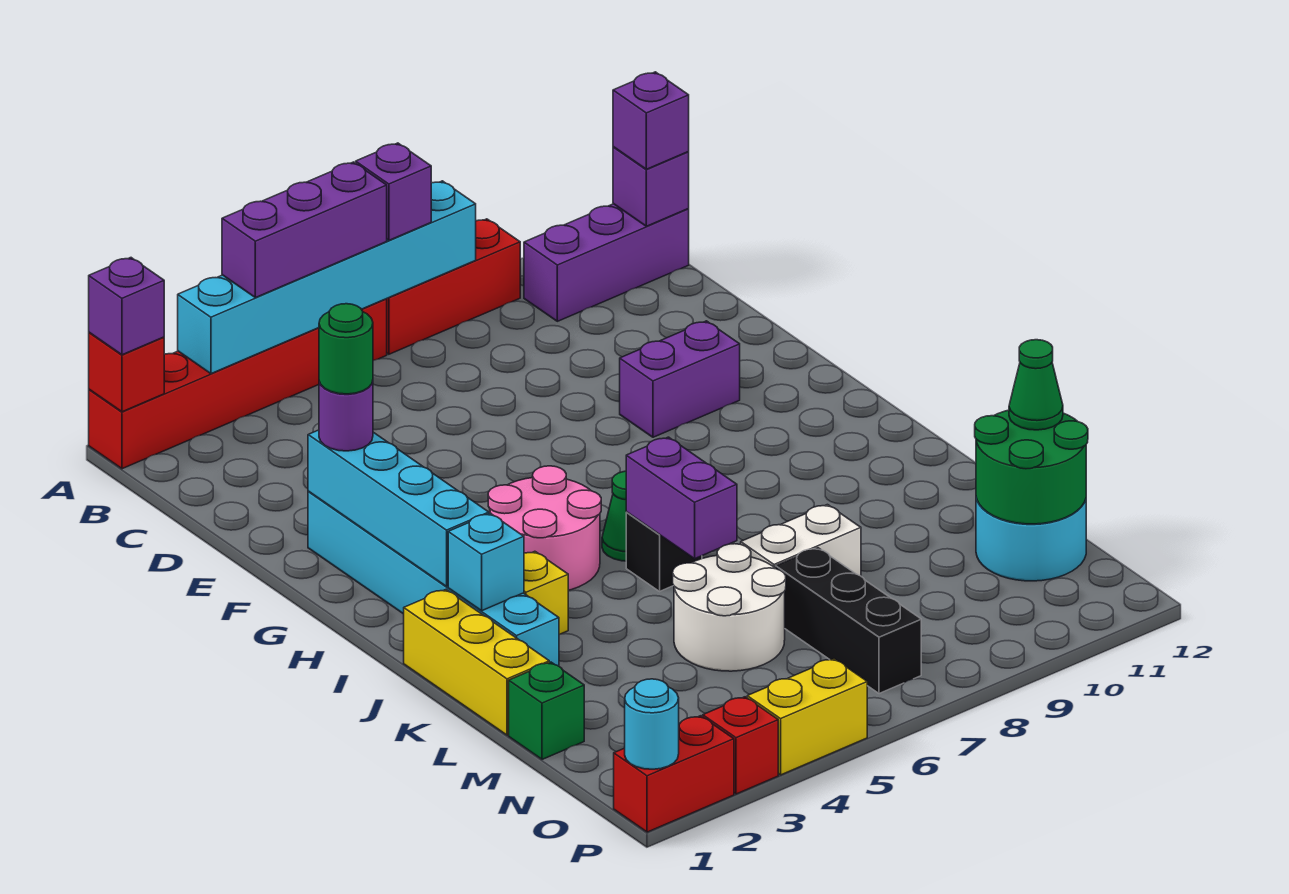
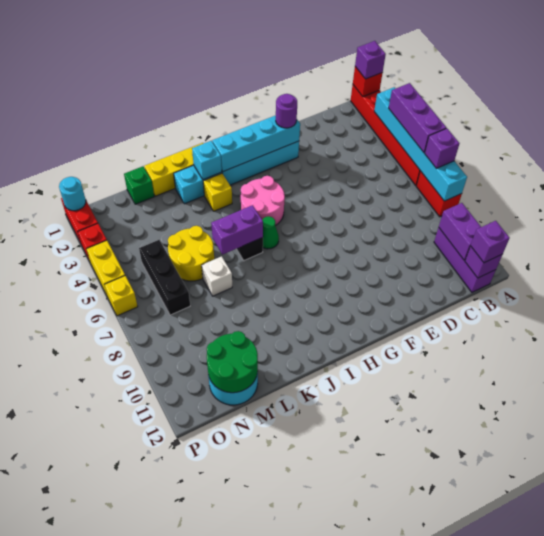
red brick A7:A9 level 1 -> red brick A7:A8 level 1
green round brick F2 level 4 -> none
purple brick F9:F10 level 1 -> purple brick B10:B11 level 2
white round brick L5:M6 level 1 -> yellow round brick L5:M6 level 1
white brick L7:L8 level 1 -> white brick L7 level 1
black brick M7:O7 level 1 -> black brick N5:N7 level 1
green cone M12 level 3 -> none
none -> yellow brick P6 level 1

